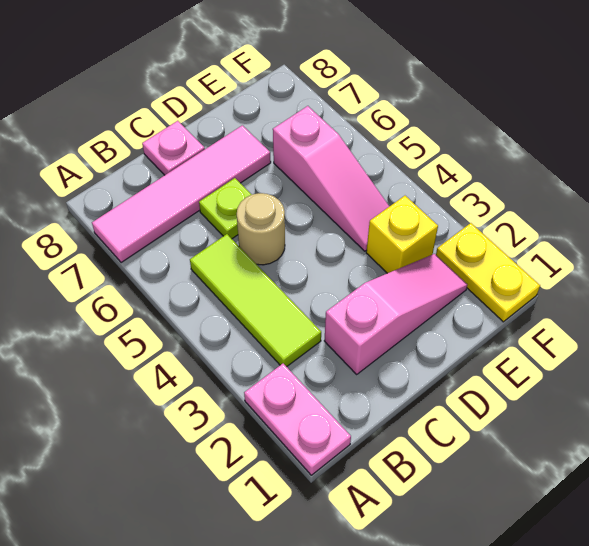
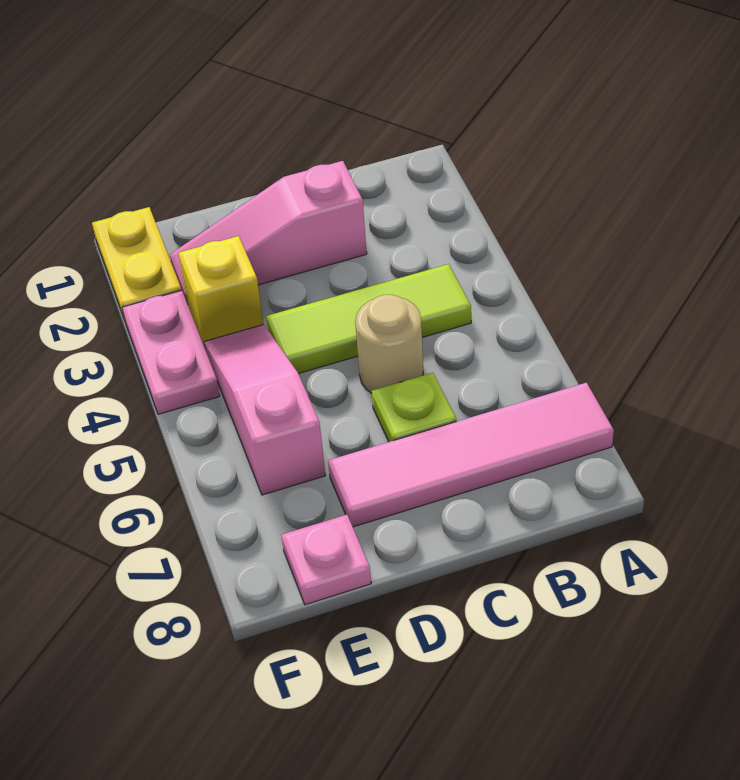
pink plate A1:A2 level 1 -> pink plate F3:F4 level 1
lime tile B3:B5 level 1 -> lime tile B4:D4 level 1
pink plate C8 level 1 -> pink plate E8 level 1

